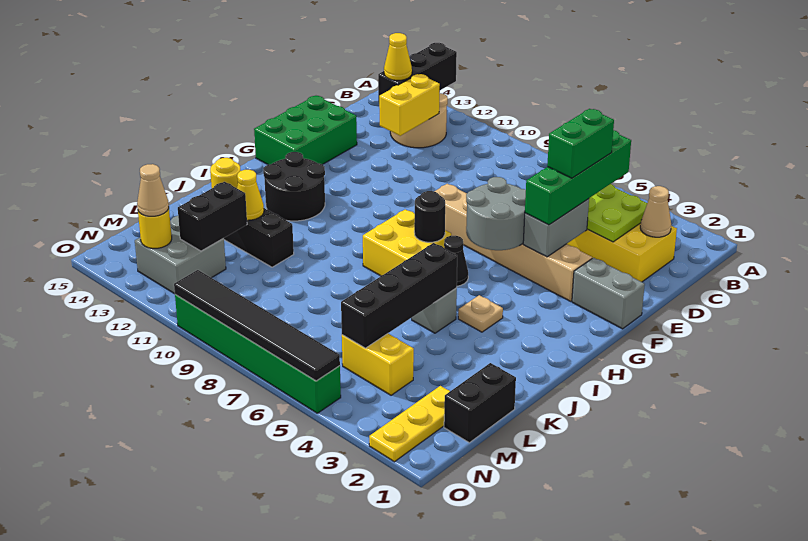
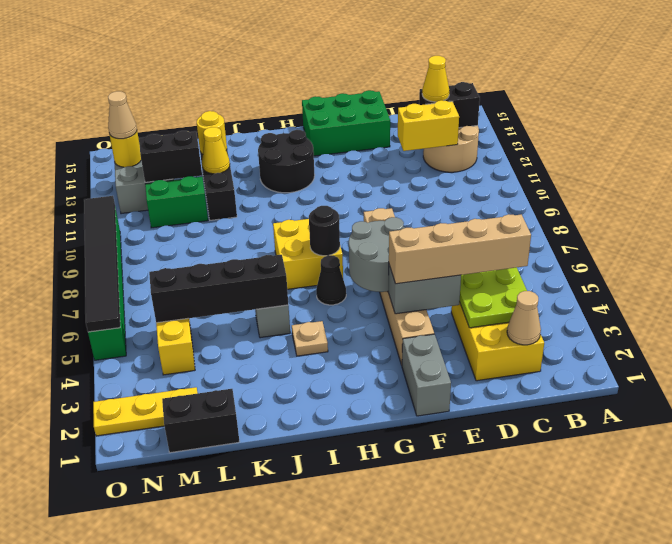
black brick A13:C13 level 2 -> black brick B13:C13 level 2
green brick C4:F4 level 3 -> tan brick C4:F4 level 3
green brick D4:E4 level 4 -> green brick L11:M11 level 1

